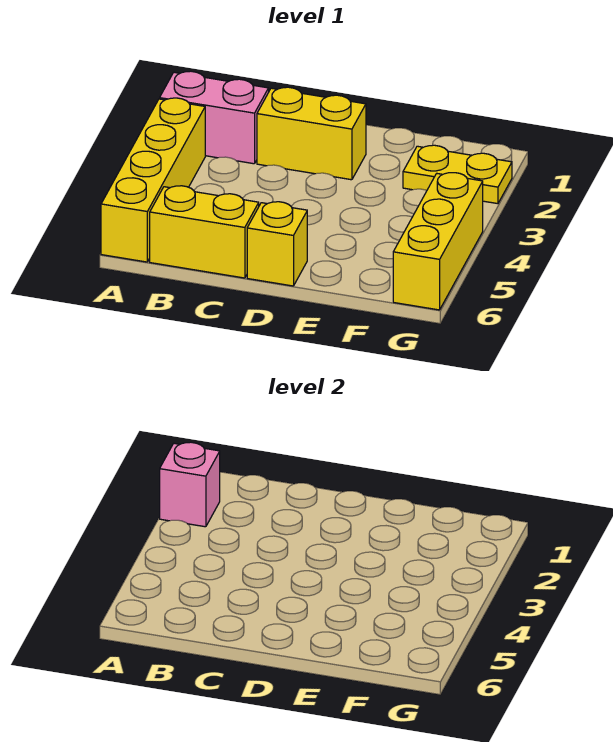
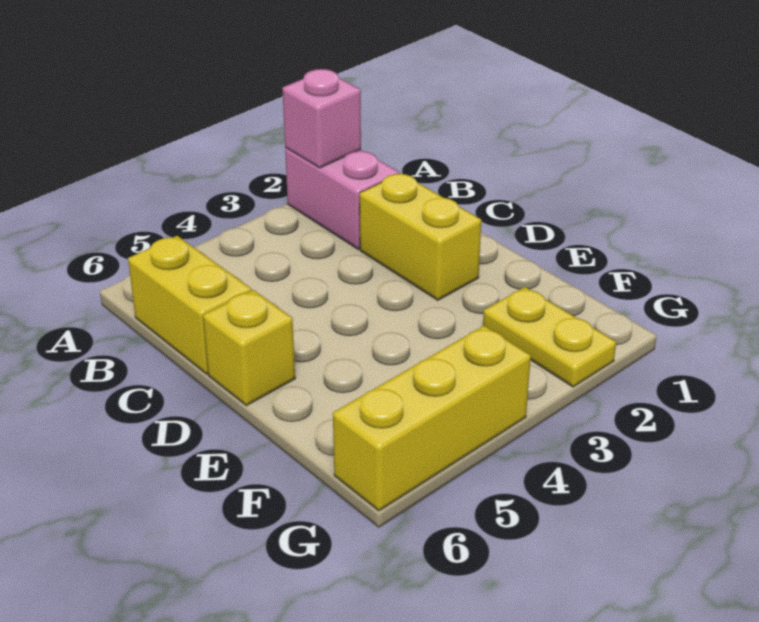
yellow brick A3:A6 level 1 -> none

